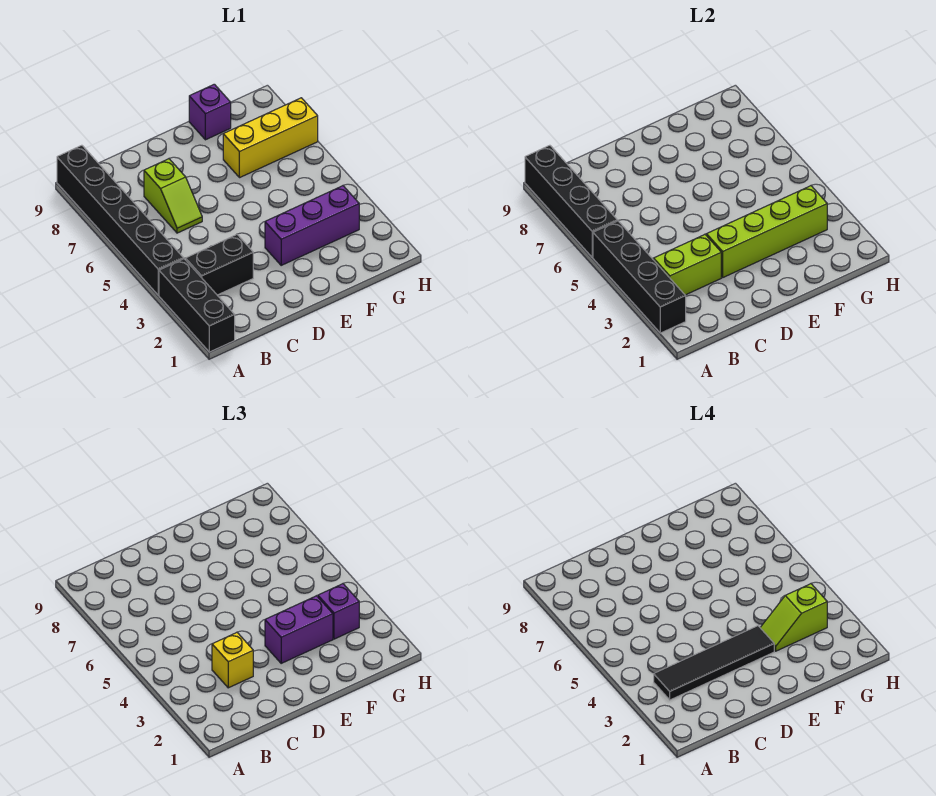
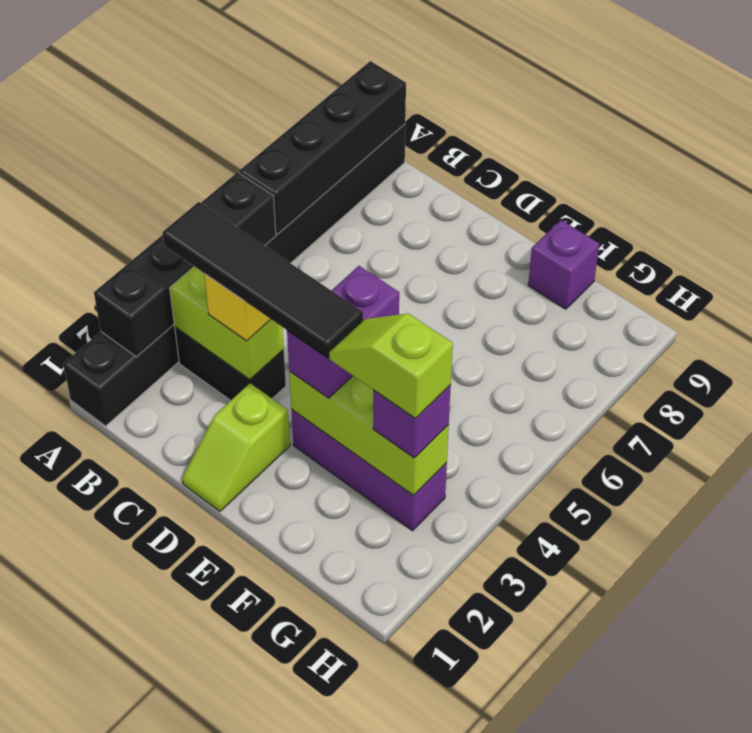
lime slope C6:C7 level 1 top 7 -> lime slope D1:D2 level 1 top 2
lime brick D3:G3 level 2 -> lime brick E3:G3 level 2
purple brick E3:F3 level 3 -> purple brick E3:E4 level 3
yellow brick F7:H7 level 1 -> none

